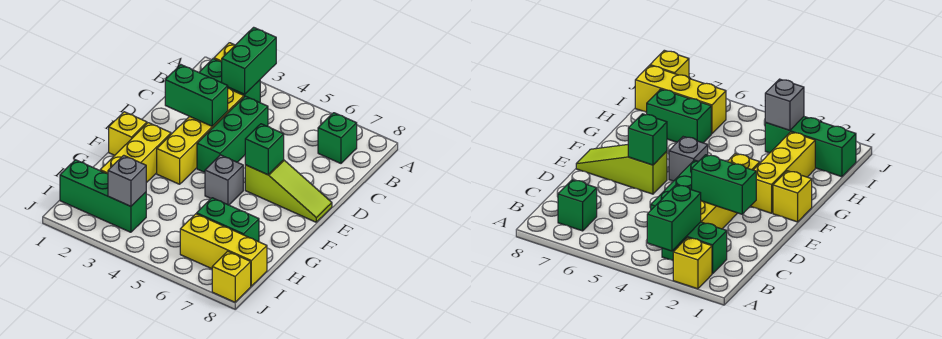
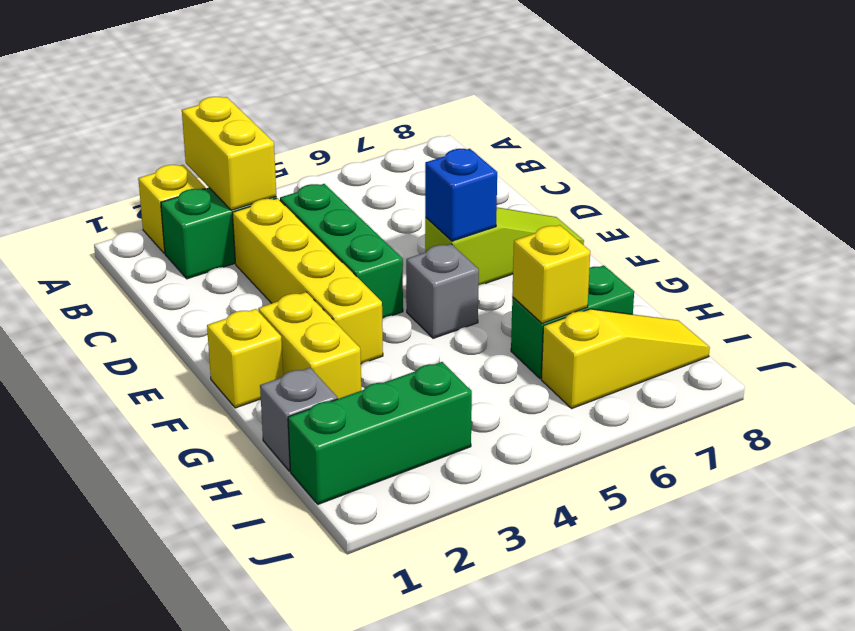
green brick A3:B3 level 2 -> yellow brick A3:B3 level 2
green brick B7 level 1 -> none
green brick D2:D3 level 2 -> none
green brick E6 level 2 -> blue brick E6 level 2
yellow brick F2:H2 level 1 -> yellow brick F2:G2 level 1
grey brick I3 level 2 -> grey brick H1 level 1
yellow brick I6:I8 level 1 -> yellow slope I6:I8 level 1 top 6
yellow brick J8 level 1 -> yellow brick H6 level 2

